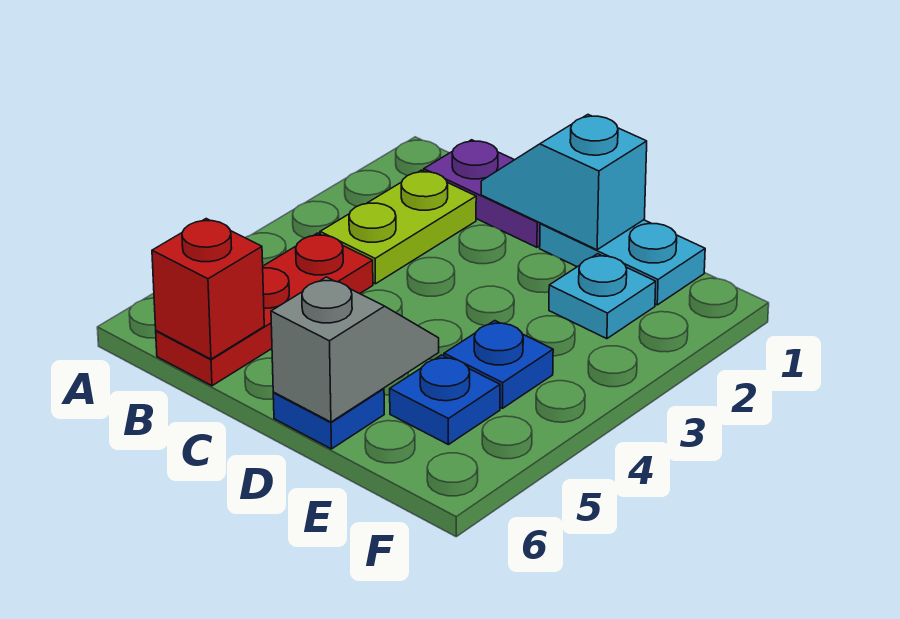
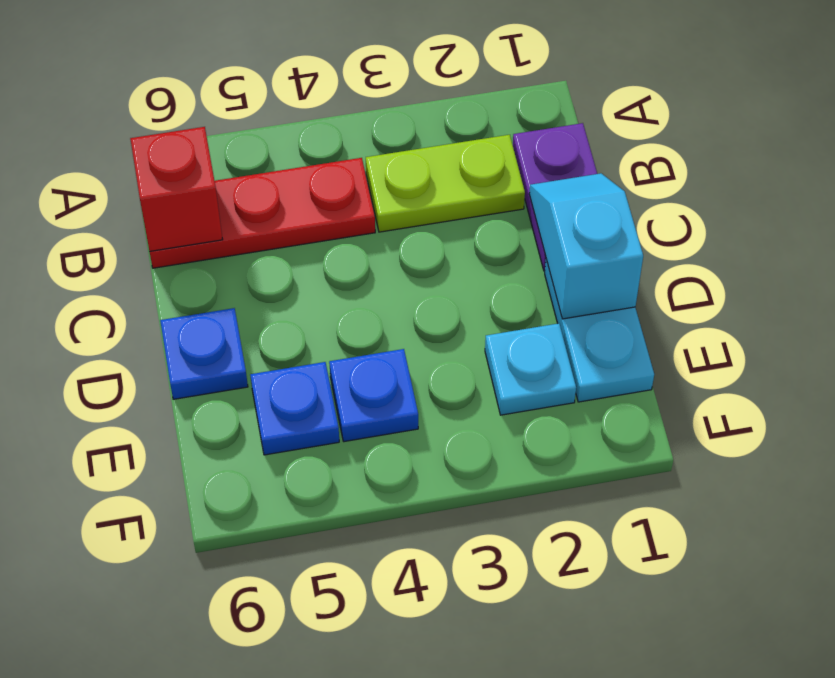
grey slope D5:D6 level 2 top 6 -> none

